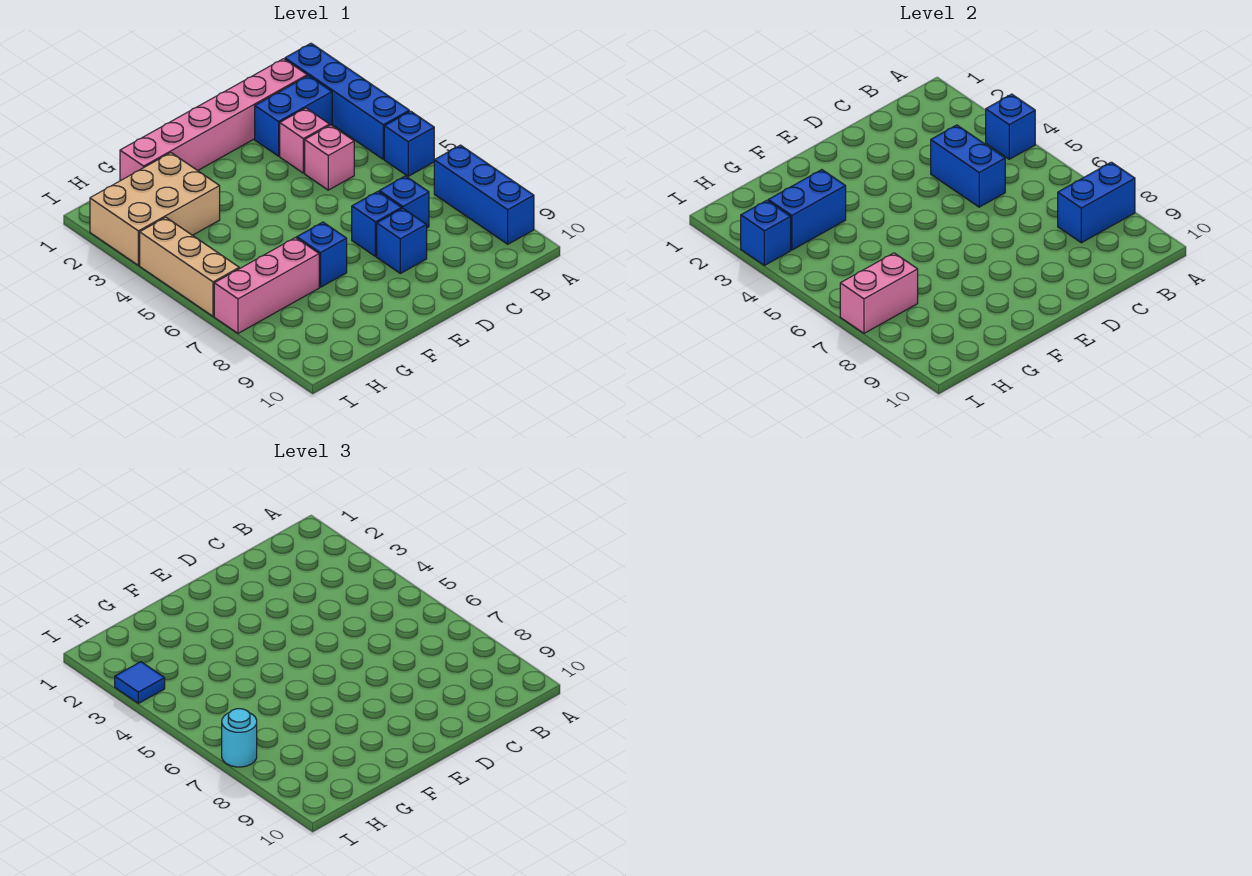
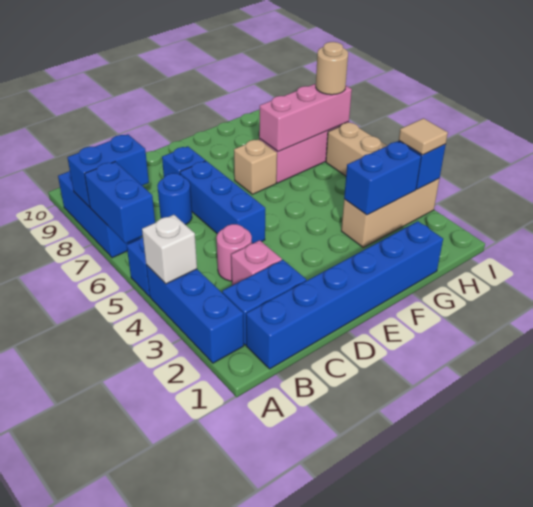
blue brick A1:A4 level 1 -> blue brick A2:A4 level 1
blue brick A4 level 2 -> white brick A4 level 2
pink brick B1:G1 level 1 -> blue brick B1:G1 level 1
pink brick C4 level 1 -> pink round brick C4 level 1
blue brick C4:C5 level 2 -> blue brick A6:A7 level 2
blue brick C7 level 1 -> blue round brick C7 level 1
blue brick D7 level 1 -> blue brick D5:D7 level 1
blue brick F7 level 1 -> tan brick F7 level 1
tan brick G2:I3 level 1 -> tan brick G3:I3 level 1
pink brick H7:I7 level 2 -> pink brick G7:I7 level 2
blue tile I3 level 3 -> tan tile I3 level 3
cyan round brick I7 level 3 -> tan round brick I7 level 3

